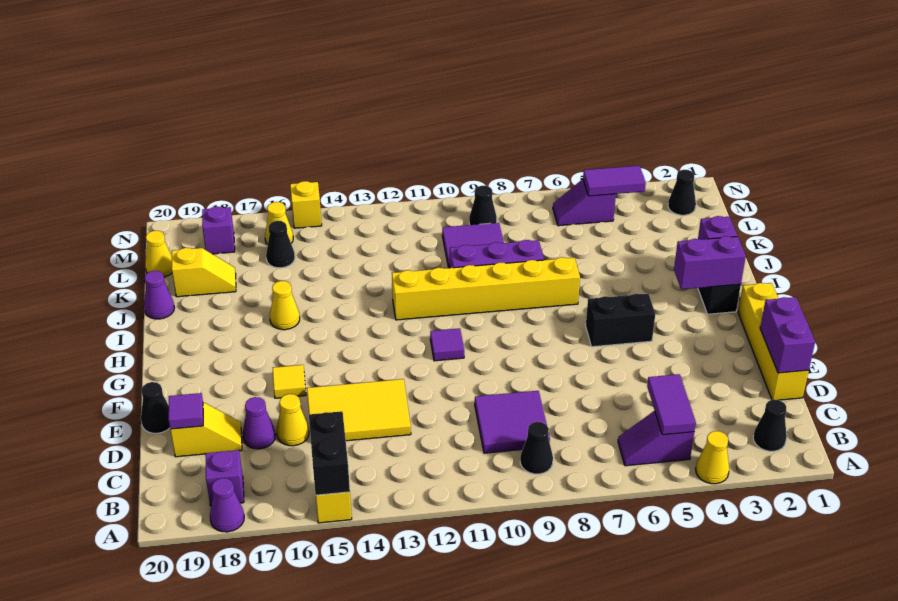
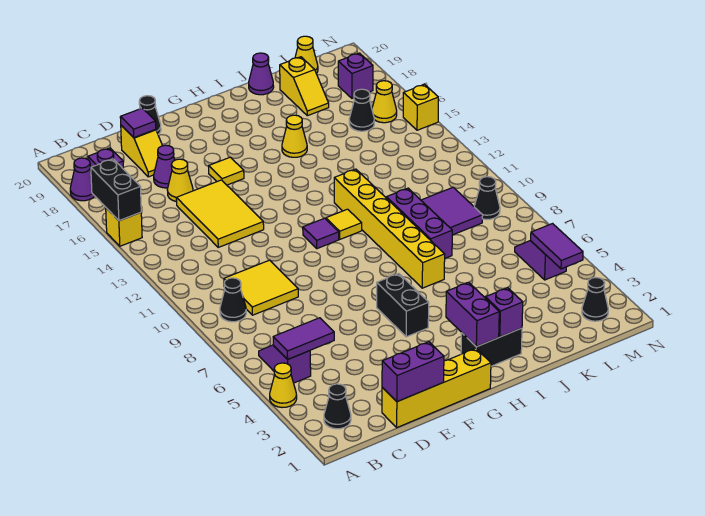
black brick A15:B15 level 2 -> black brick A15:A16 level 2
purple tile C9:D10 level 1 -> yellow tile C9:D10 level 1
none -> yellow tile H11 level 1

